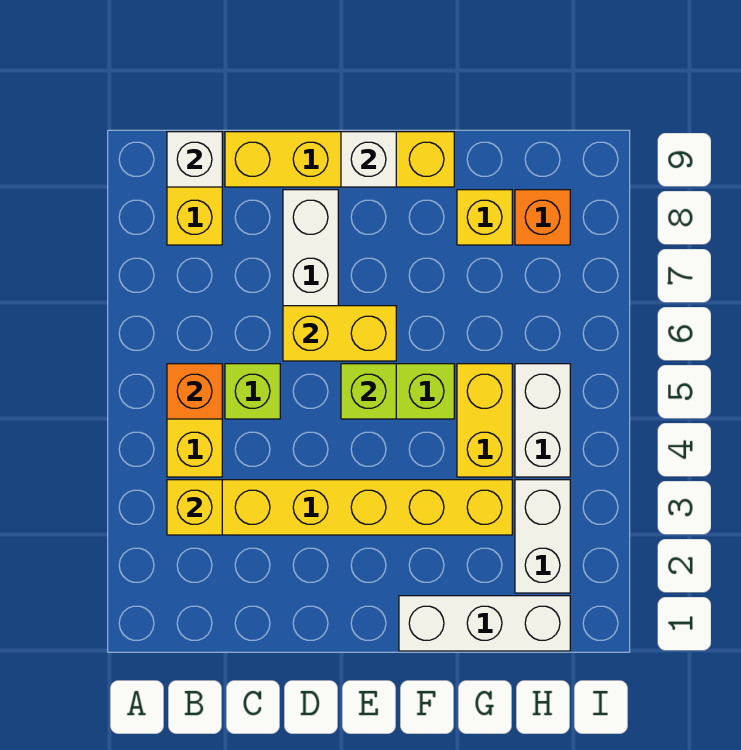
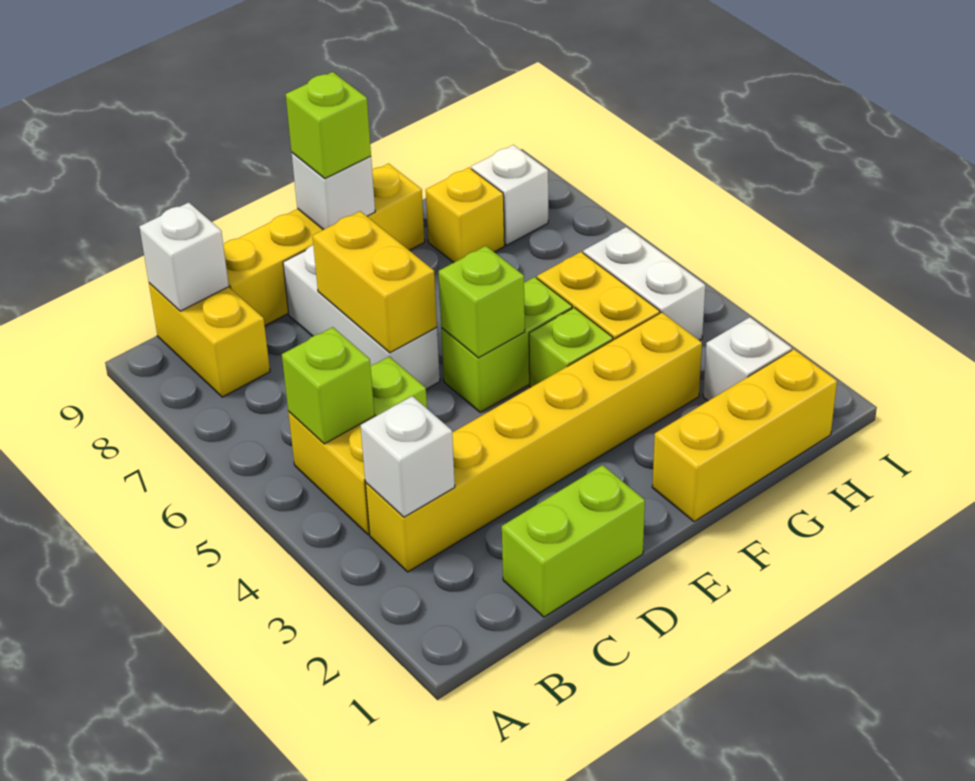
yellow brick B3 level 2 -> white brick B3 level 2
orange brick B5 level 2 -> lime brick B5 level 2
none -> lime brick C1:D1 level 1
yellow brick D6:E6 level 2 -> yellow brick D6:D7 level 2
none -> lime brick E9 level 3
white brick F1:H1 level 1 -> yellow brick F1:H1 level 1
none -> lime brick F4 level 1
white brick H2:H3 level 1 -> white brick H2 level 1
orange brick H8 level 1 -> white brick H8 level 1

